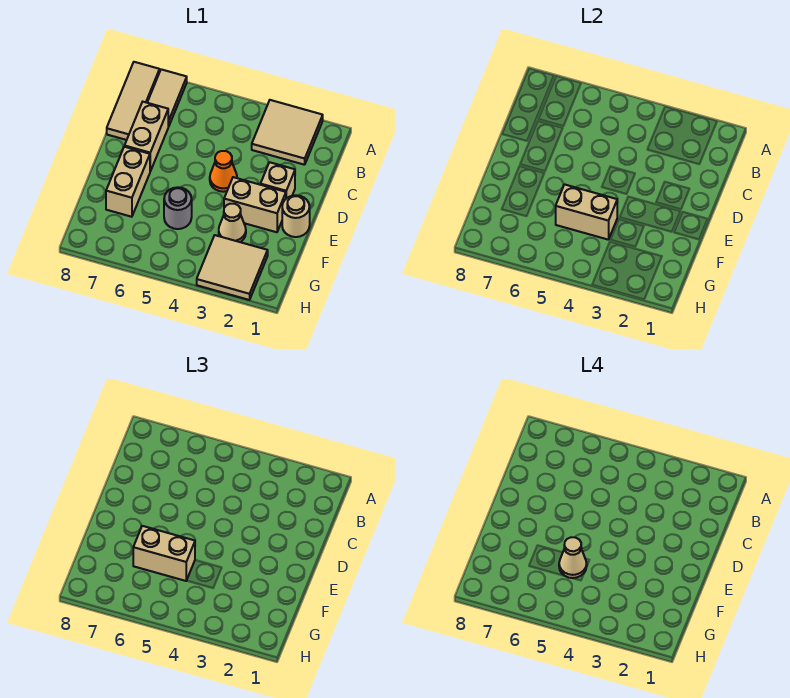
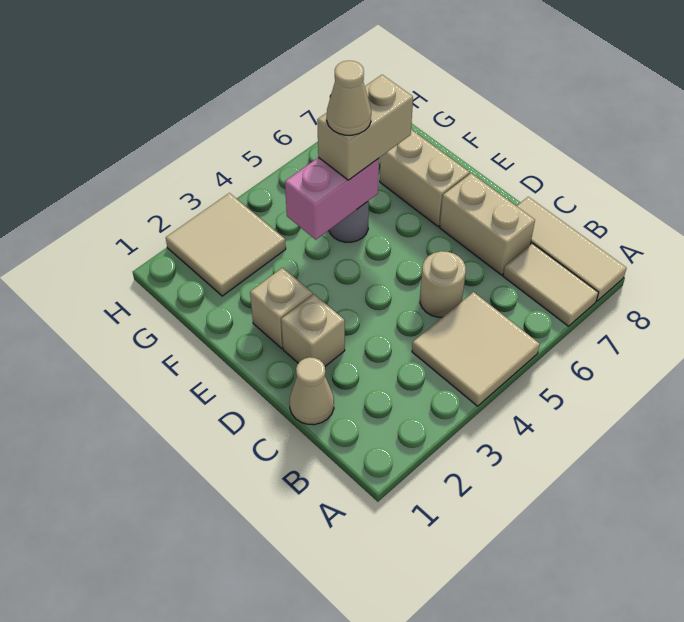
tan tile A2:B3 level 1 -> tan tile A4:B5 level 1
orange cone D4 level 1 -> none
tan round brick E1 level 1 -> tan round brick C5 level 1
tan brick E2:E3 level 1 -> tan brick E2 level 1
tan cone F3 level 1 -> tan cone C1 level 1
tan brick F4:F5 level 2 -> pink brick F4:F5 level 2

